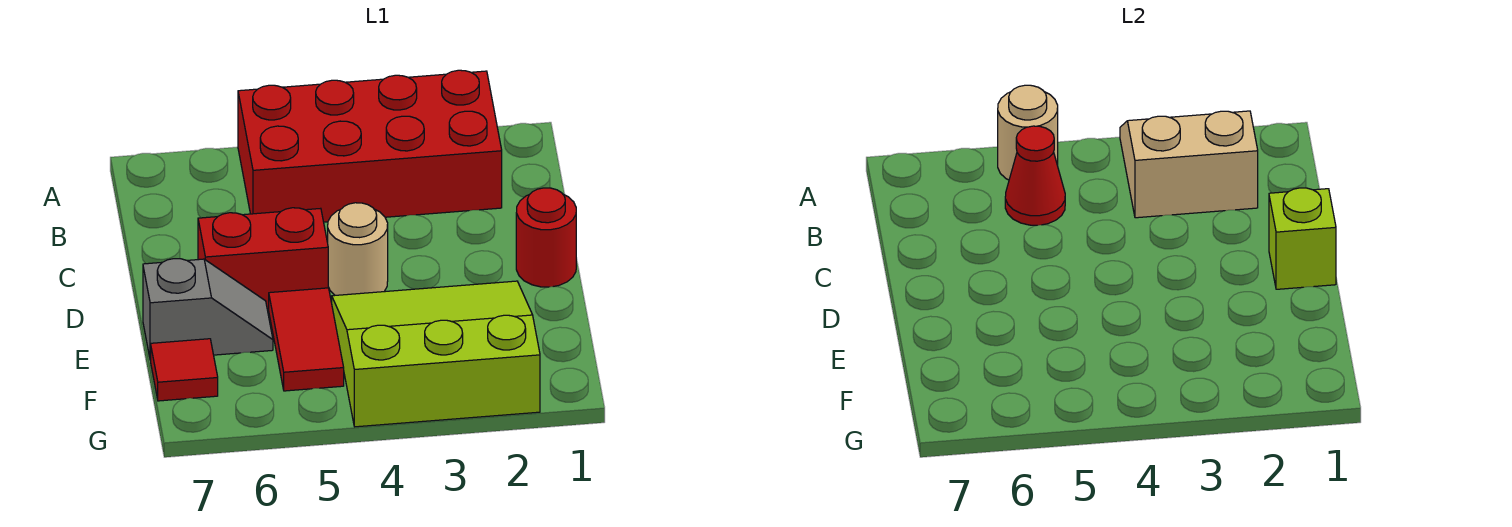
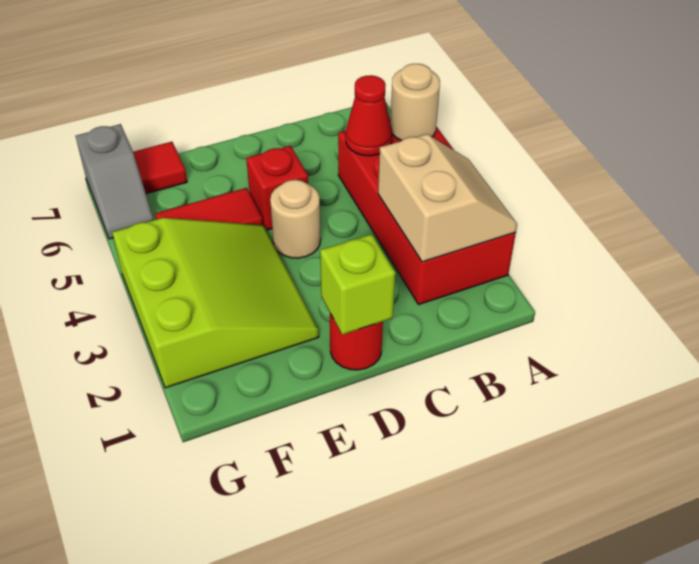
red brick D5:D6 level 1 -> red brick D5 level 1
grey slope E6:E7 level 1 top 7 -> grey slope G6:G7 level 1 top 7

